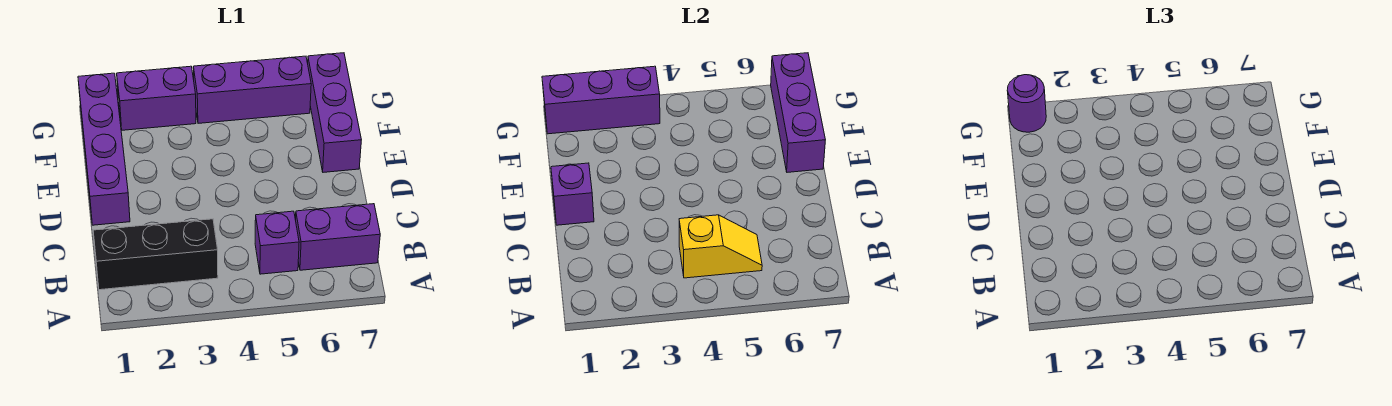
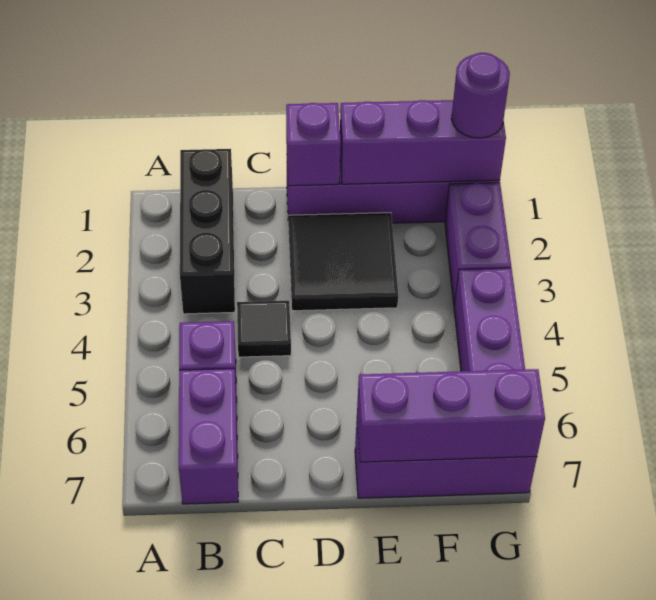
yellow slope B4:B5 level 2 top 4 -> none
none -> black tile C4 level 1
none -> black tile D2:E3 level 1
purple brick G1:G3 level 2 -> purple brick E1:G1 level 2

